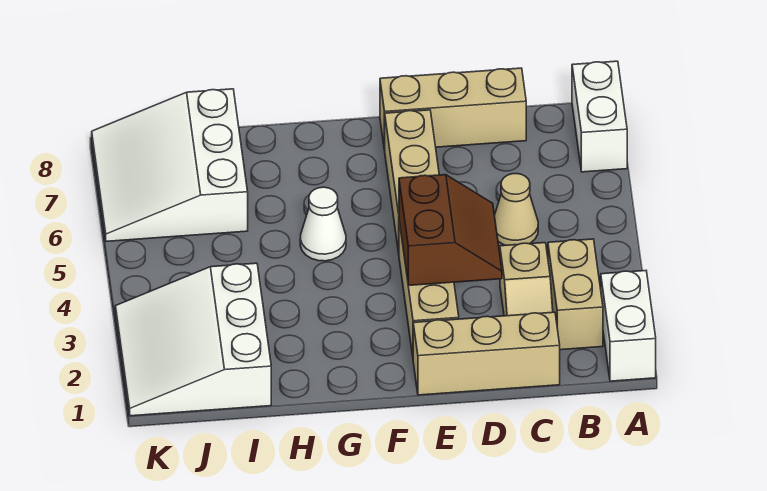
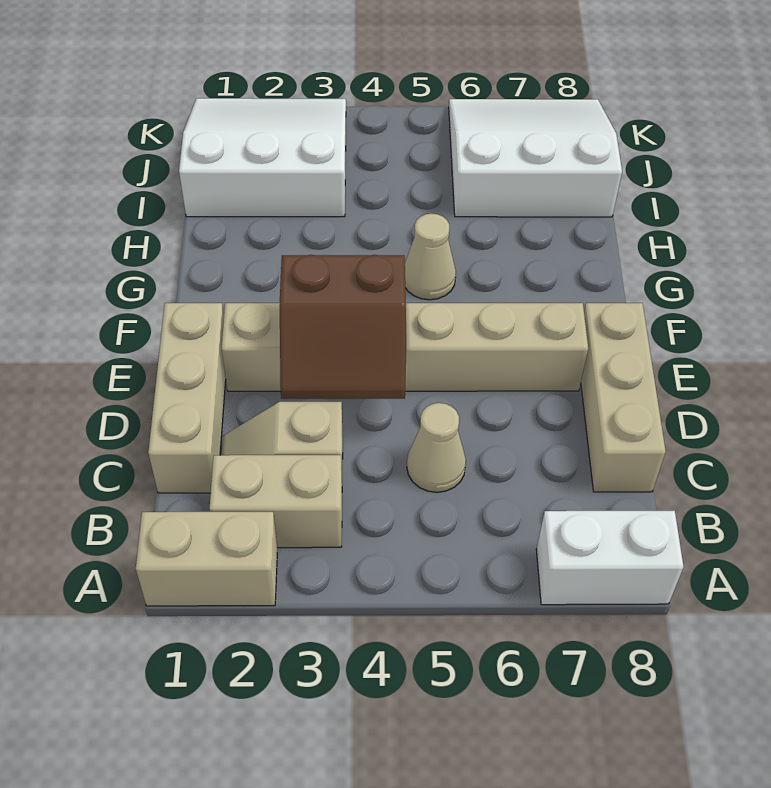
white brick A1:A2 level 1 -> tan brick A1:A2 level 1
white cone G5 level 1 -> tan cone G5 level 1

